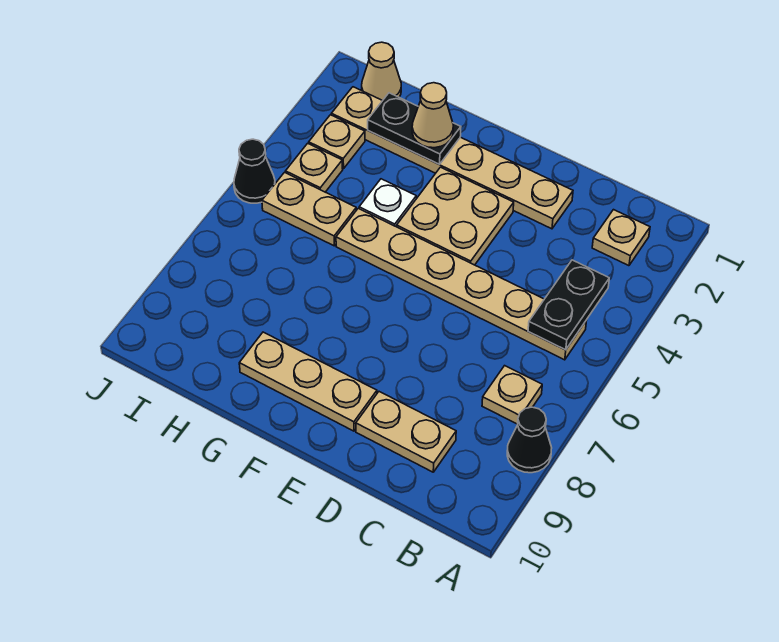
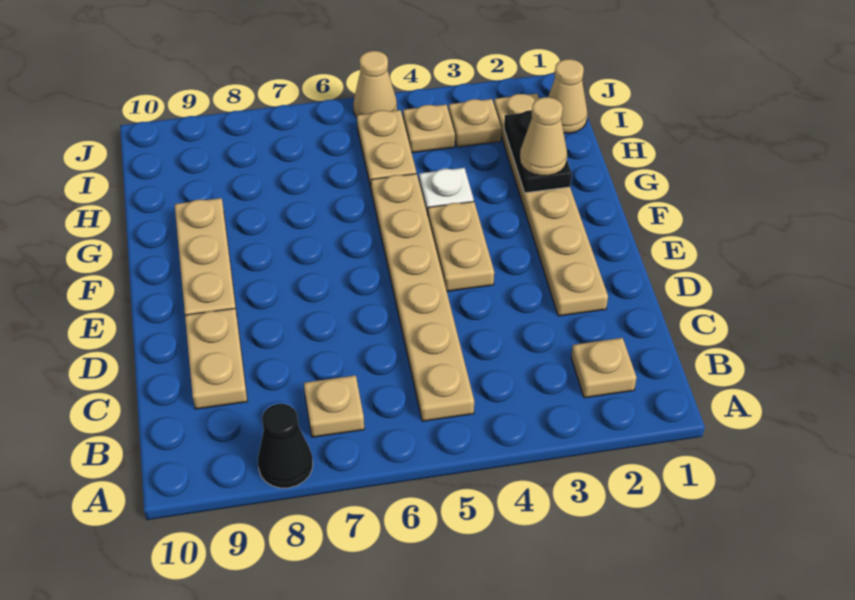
black plate B4:B5 level 2 -> none
tan plate E3:F4 level 1 -> tan plate E4:F4 level 1
black cone J5 level 1 -> tan cone J5 level 1

